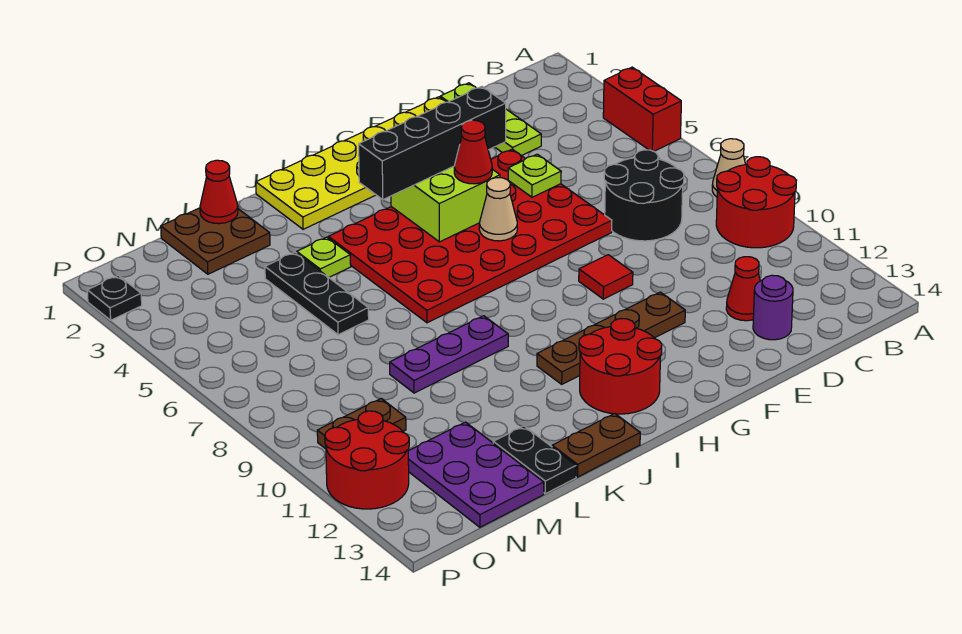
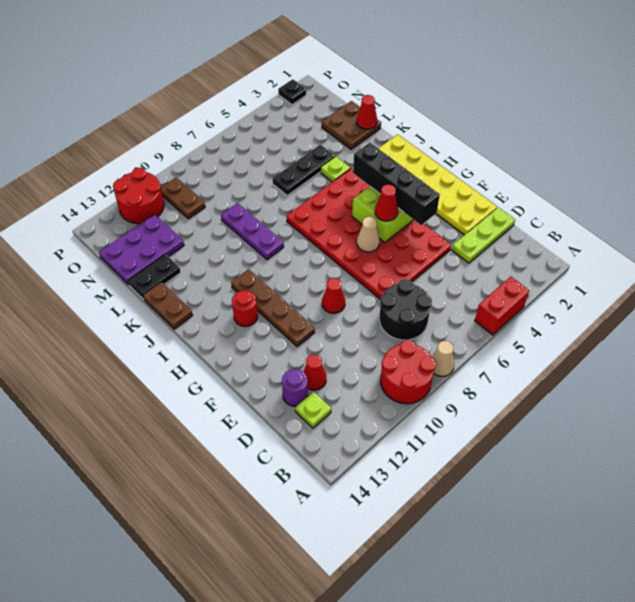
lime plate E5 level 2 -> lime plate C13 level 1
red tile F9 level 1 -> red cone F9 level 1
red round brick H12:I13 level 1 -> red round brick H12 level 1

